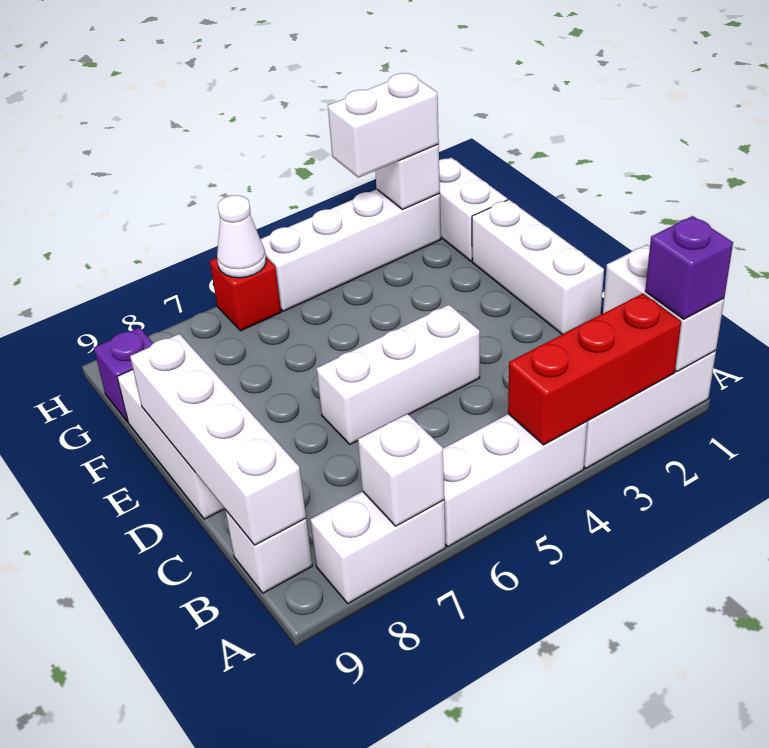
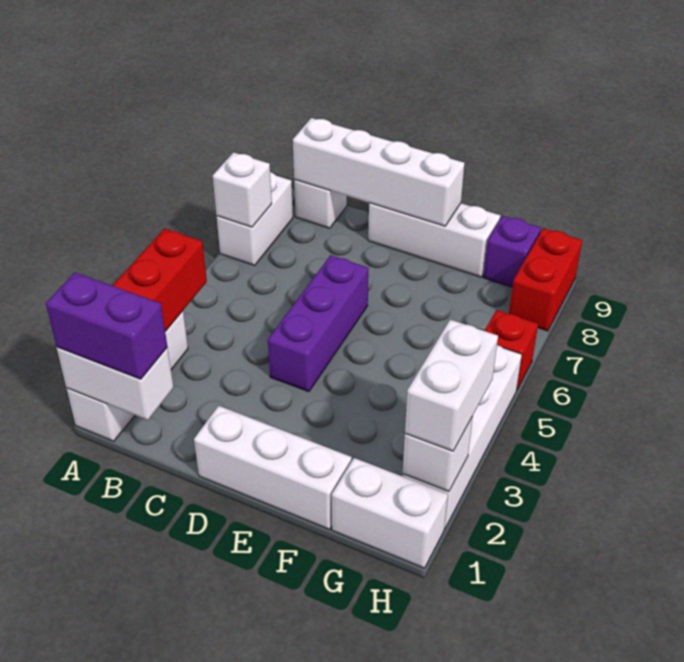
purple brick A1 level 3 -> purple brick A1:B1 level 3
white brick A4:A6 level 1 -> none
white brick D4:D6 level 1 -> purple brick D4:D6 level 1
white cone H6 level 2 -> none
none -> red brick H8:H9 level 1

